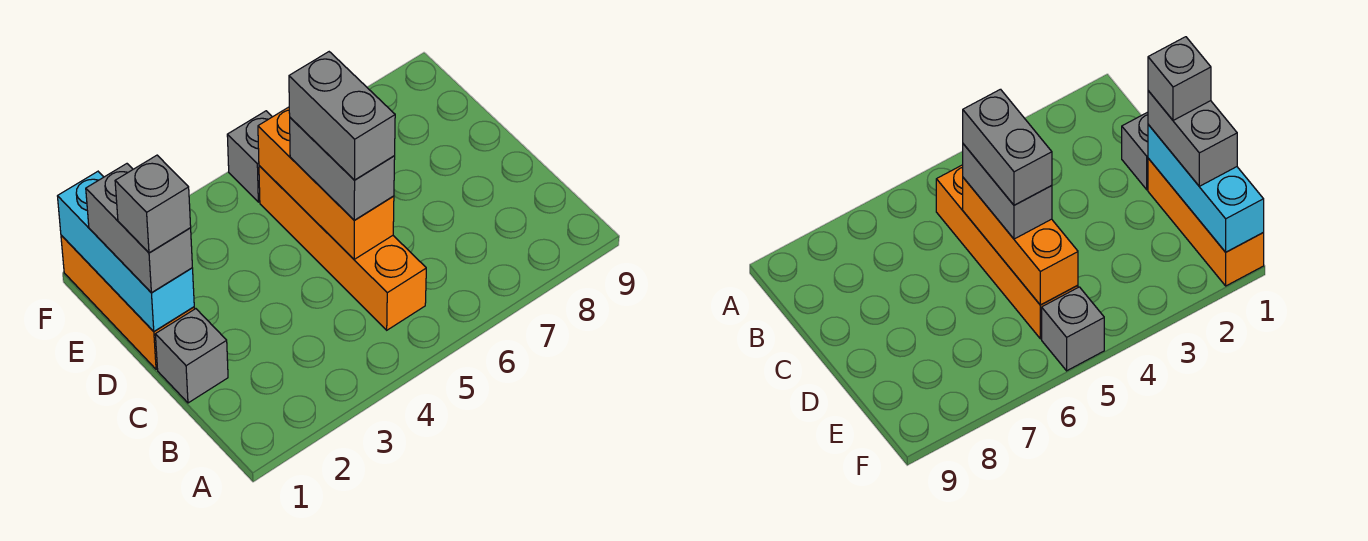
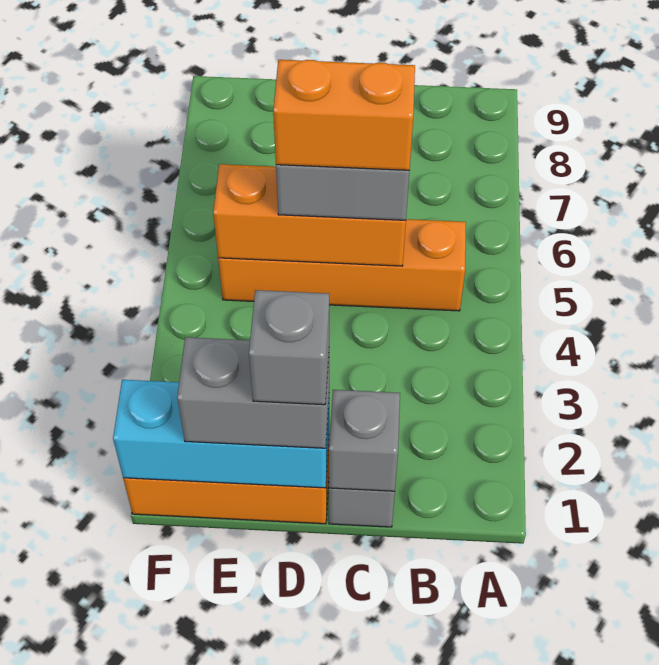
grey brick C5:D5 level 4 -> orange brick C5:D5 level 4
grey brick F5 level 1 -> grey brick C1 level 2

